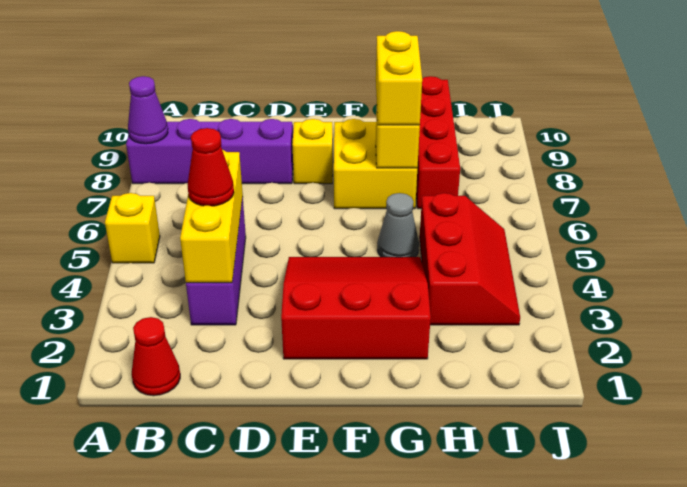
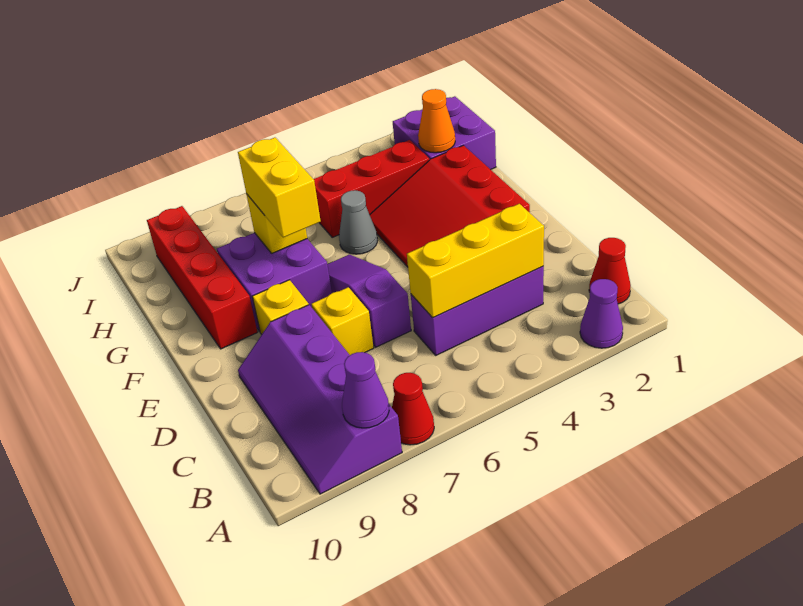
none -> purple cone A2 level 1
yellow brick A5 level 1 -> yellow brick D7 level 1
red cone C4 level 3 -> red cone A7 level 1
none -> purple slope D6:F6 level 1 top D
yellow brick F7:G8 level 1 -> purple brick F7:G8 level 1
yellow brick G7:G8 level 3 -> yellow brick F7:G7 level 3
none -> purple brick H1:I2 level 1
none -> orange cone H2 level 2
red brick H7:H10 level 1 -> red brick F9:I9 level 1

